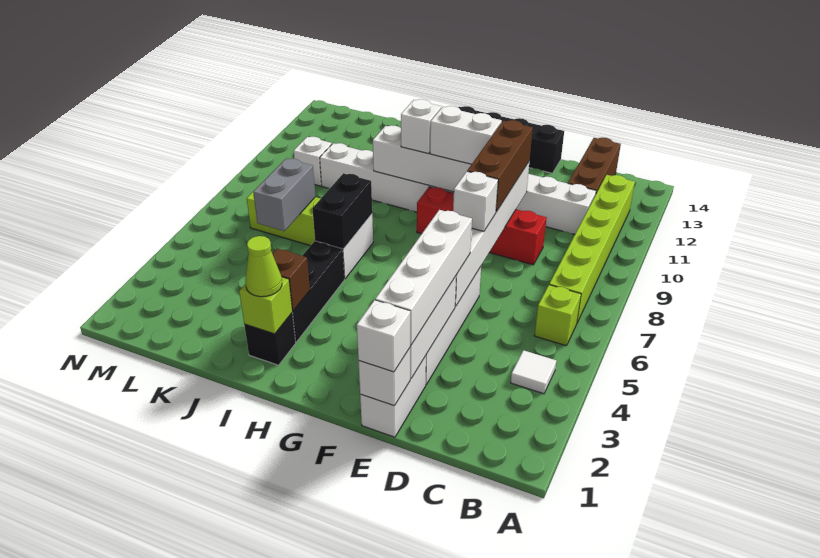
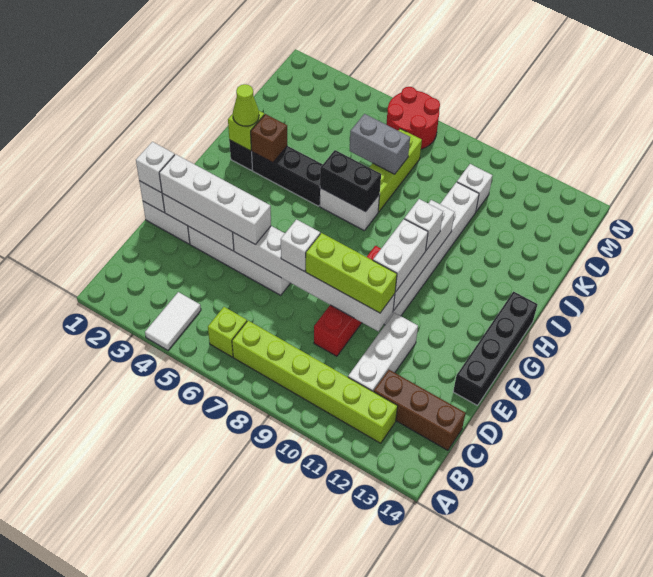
white tile B4 level 1 -> white tile A4:B4 level 1
brown brick E8:E10 level 3 -> lime brick E8:E10 level 3
none -> red round brick M6:N7 level 1

